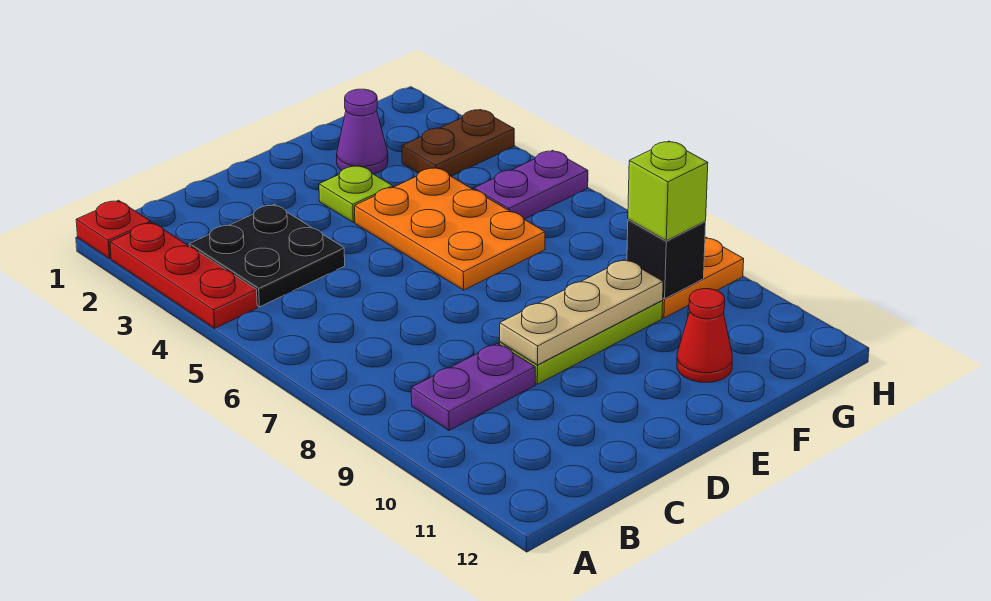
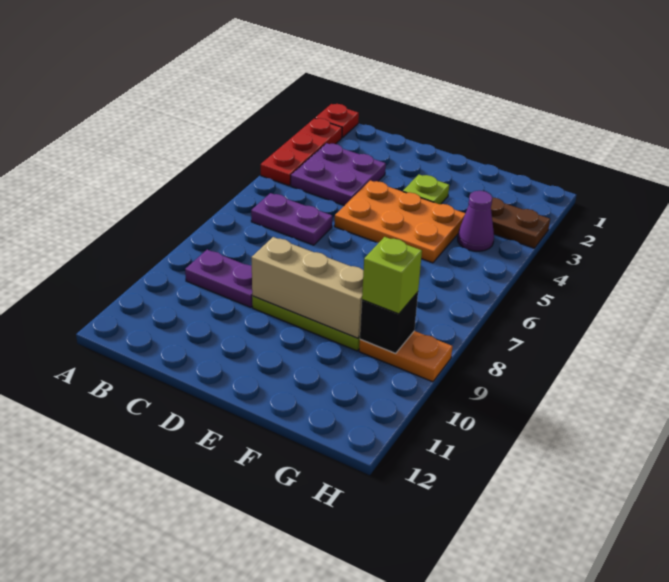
black plate B3:C4 level 1 -> purple plate B3:C4 level 1
tan plate D9:F9 level 2 -> tan brick D9:F9 level 2
orange plate E4:F6 level 1 -> orange plate D4:F5 level 1
purple cone F2 level 1 -> purple cone G4 level 1
red cone F11 level 1 -> none
purple plate G5:H5 level 1 -> purple plate B6:C6 level 1

